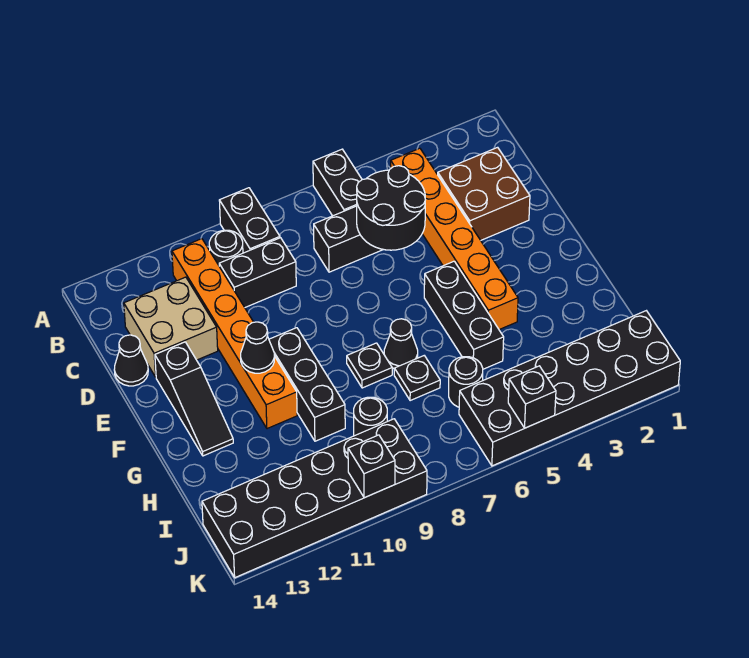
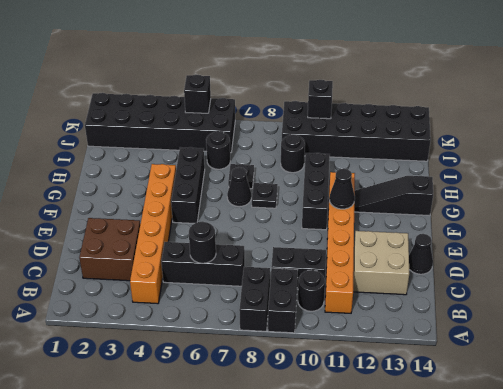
black brick A6:B6 level 1 -> black brick A8:B8 level 1
black round brick C5:D6 level 2 -> black round brick C6 level 2
black slope E13:G13 level 1 top E -> black slope G12:G14 level 1 top 14

